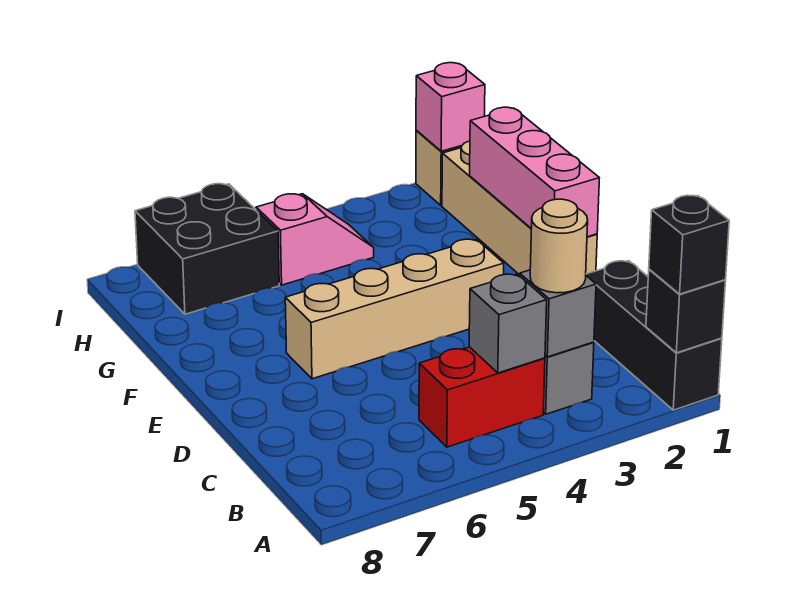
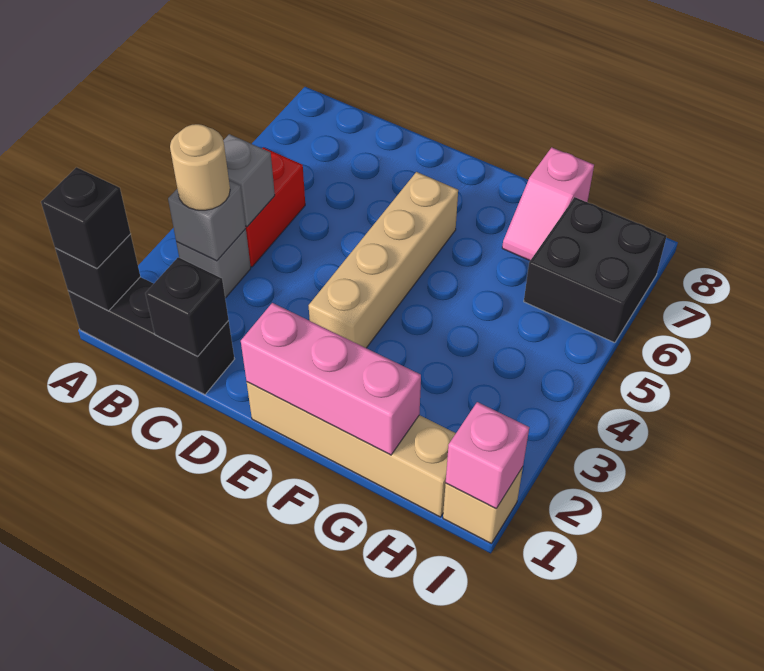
none -> black brick C1 level 2
pink slope H4:H5 level 1 top 5 -> pink slope G7:G8 level 1 top 8

